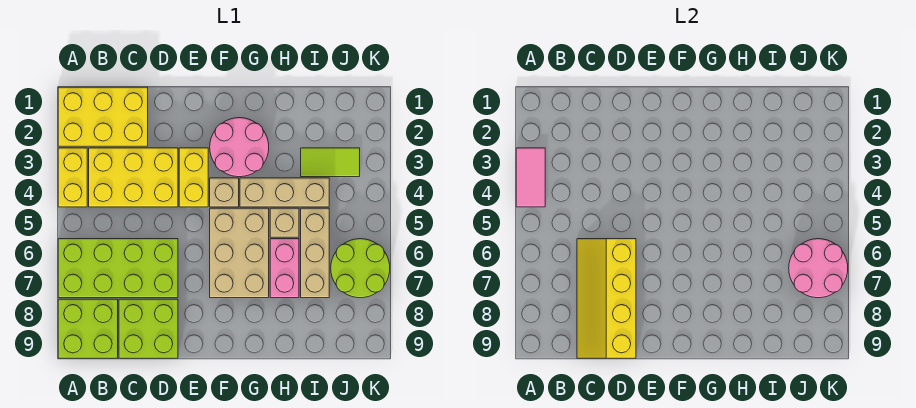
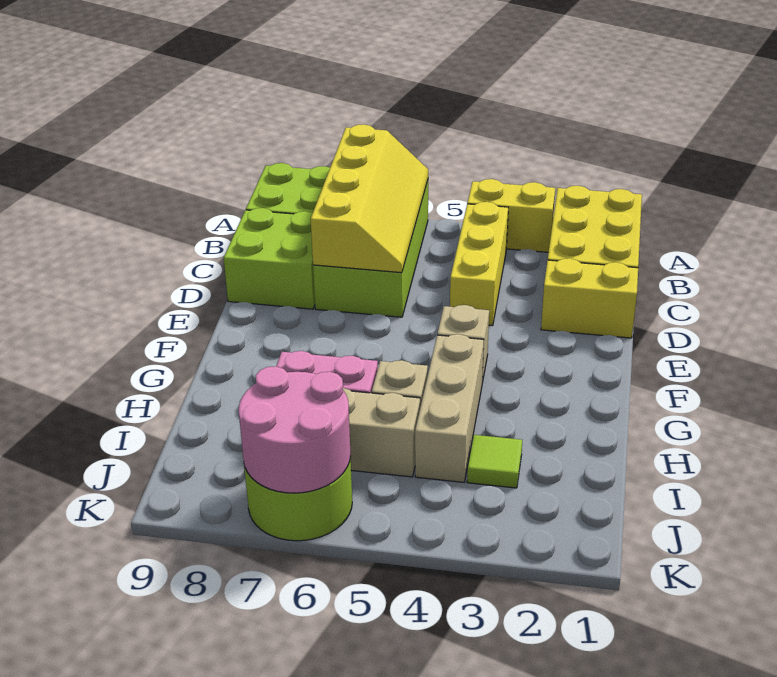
pink tile A3:A4 level 2 -> none
yellow brick B3:D4 level 1 -> yellow brick B4:D4 level 1
yellow slope C6:D9 level 2 top D -> yellow slope A6:D7 level 2 top 7
yellow brick E3:E4 level 1 -> yellow brick D1:D2 level 1
pink round brick F2:G3 level 1 -> none
tan brick F5:G7 level 1 -> none
lime tile I3:J3 level 1 -> lime tile I3 level 1

